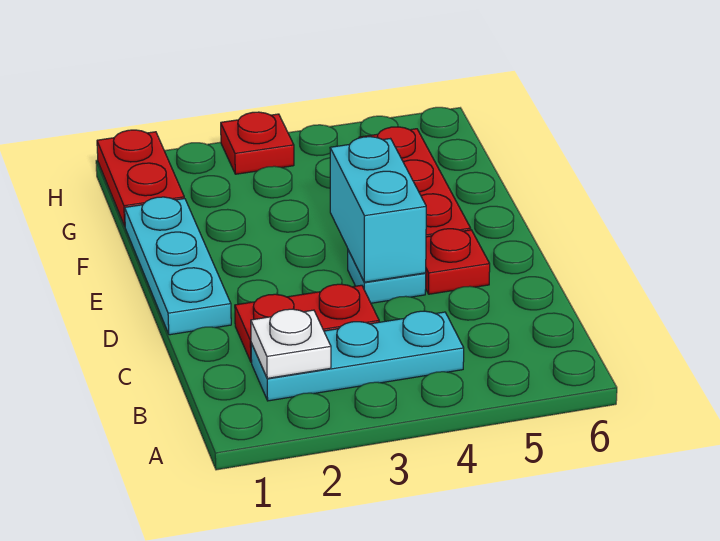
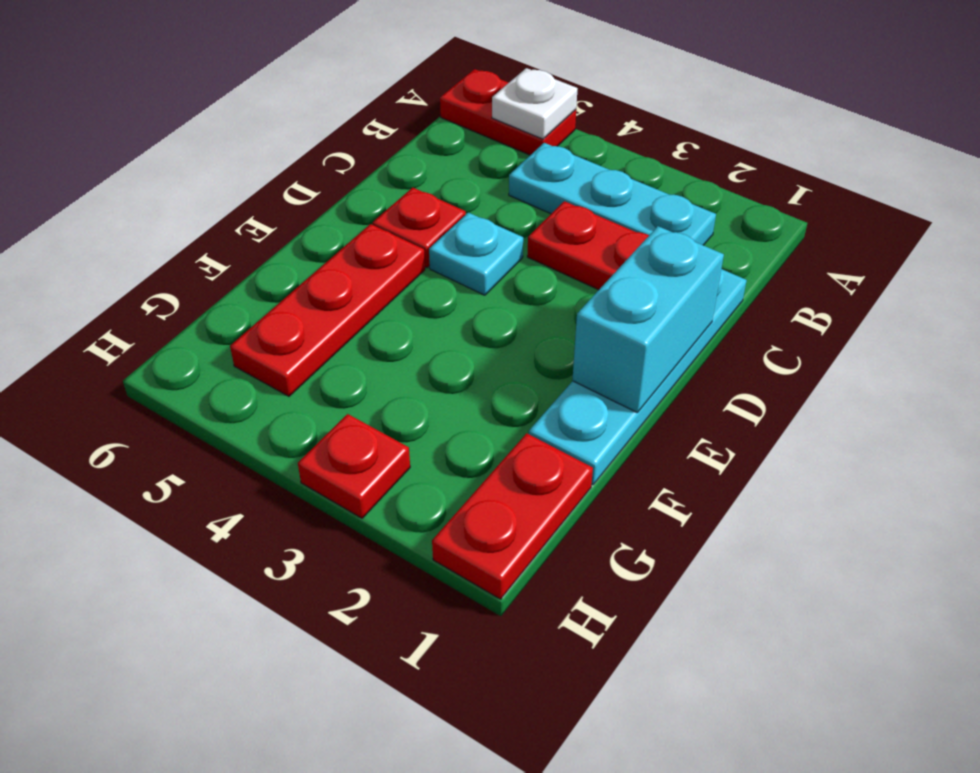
none -> red plate A5:A6 level 1
white plate B2 level 2 -> white plate A5 level 2
cyan plate D1:F1 level 1 -> cyan plate C1:F1 level 1
cyan brick D4:E4 level 2 -> cyan brick D1:E1 level 2

